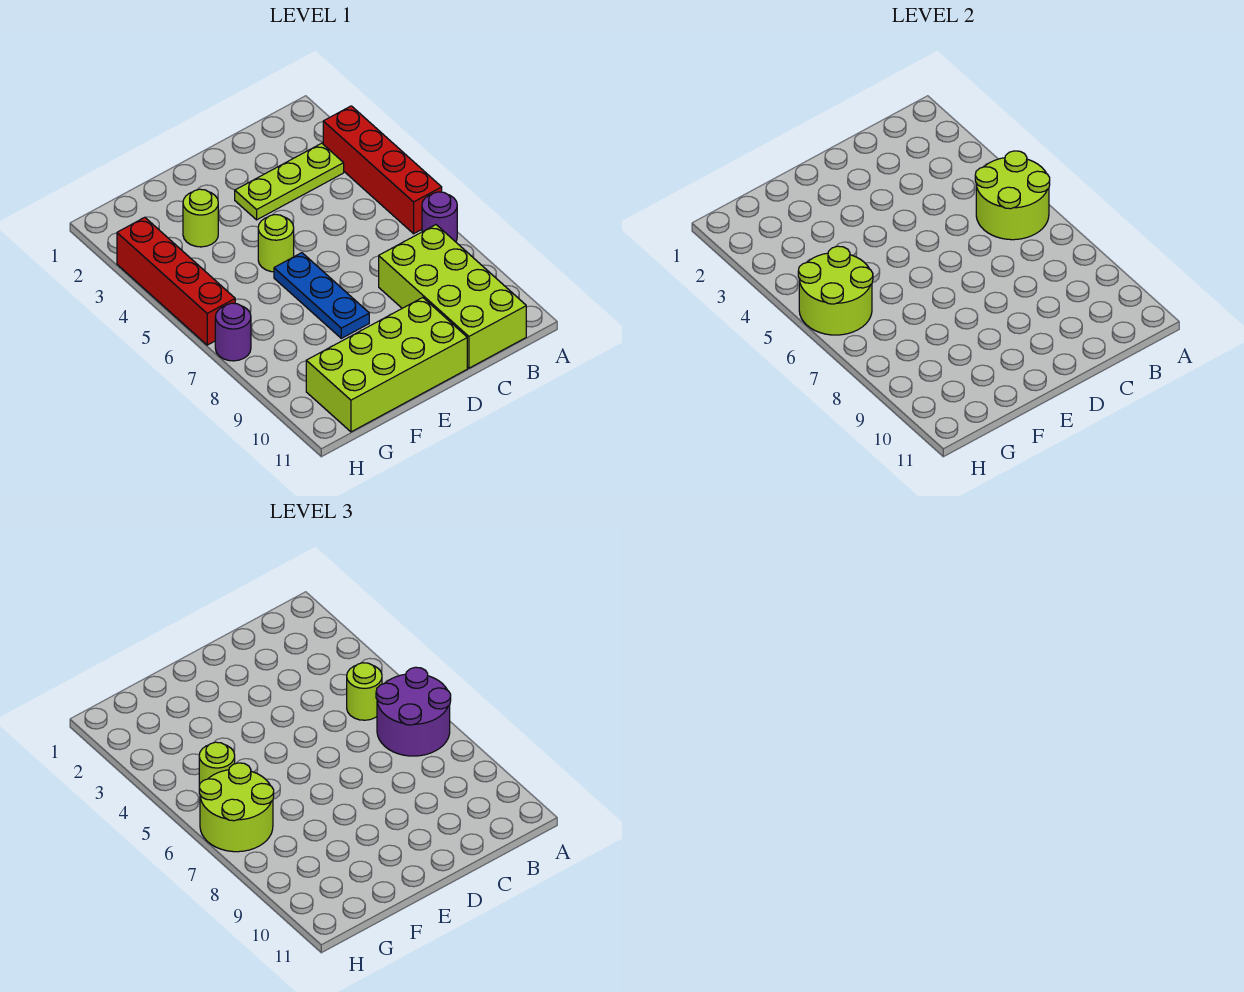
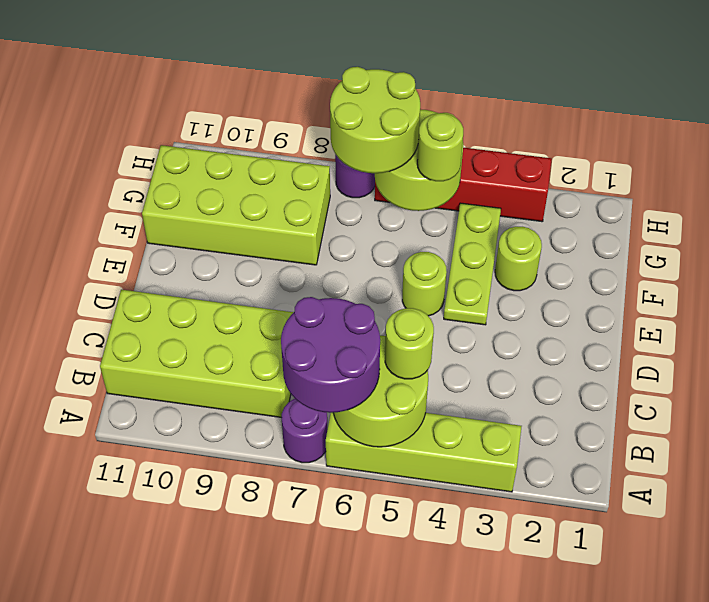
red brick A3:A6 level 1 -> lime brick A3:A6 level 1
lime plate B3:D3 level 1 -> lime plate E4:G4 level 1
lime brick D10:G11 level 1 -> lime brick F8:G11 level 1
blue plate E6:E8 level 1 -> none

